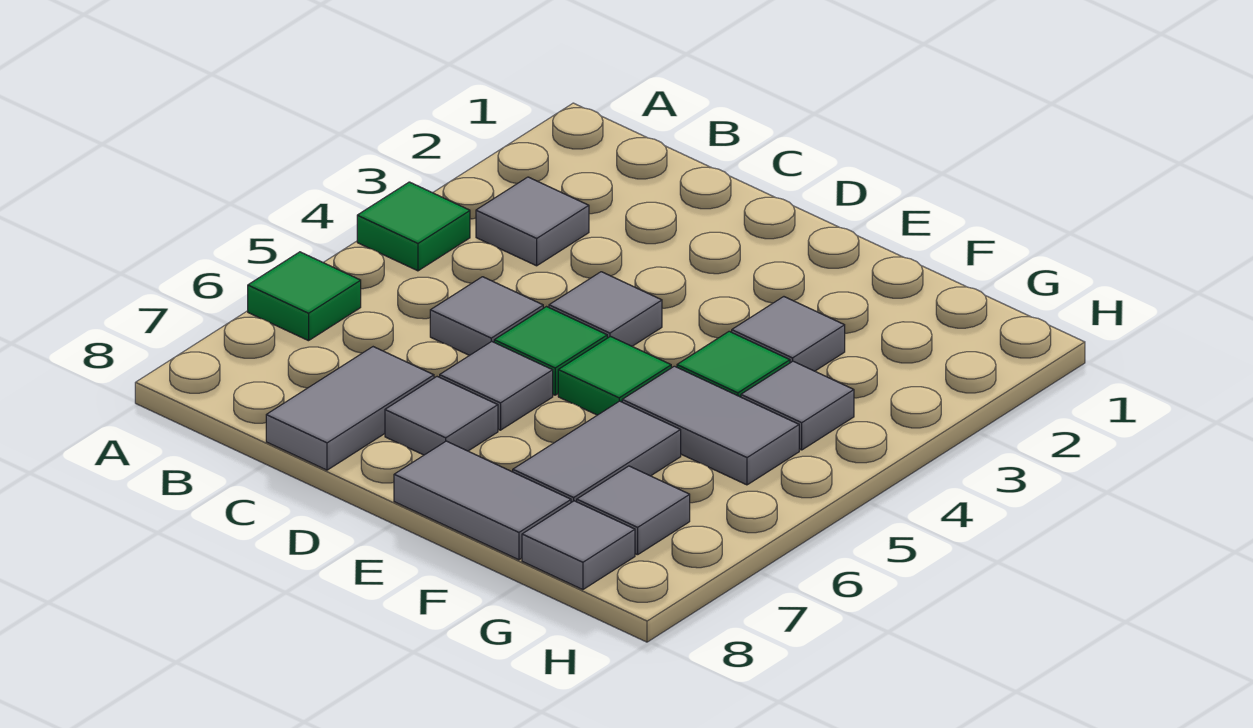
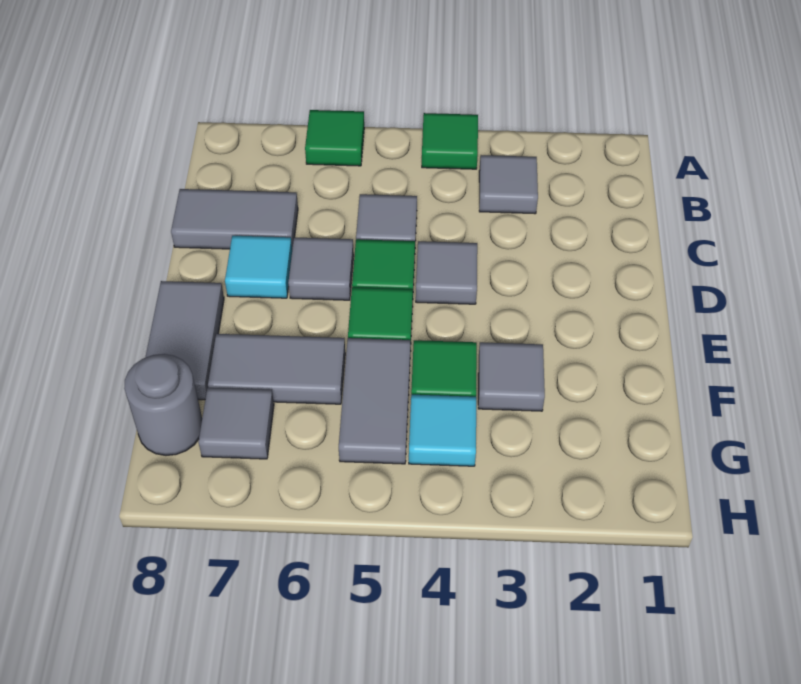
grey tile D7 level 1 -> cyan tile D7 level 1
grey tile G4 level 1 -> cyan tile G4 level 1
grey tile G8 level 1 -> grey round brick G8 level 1

